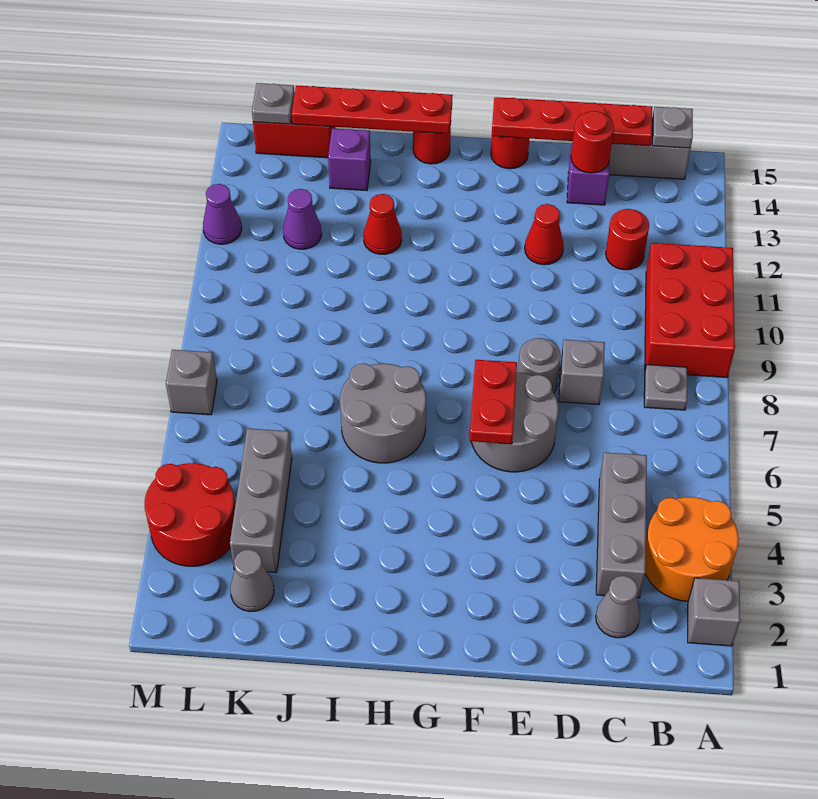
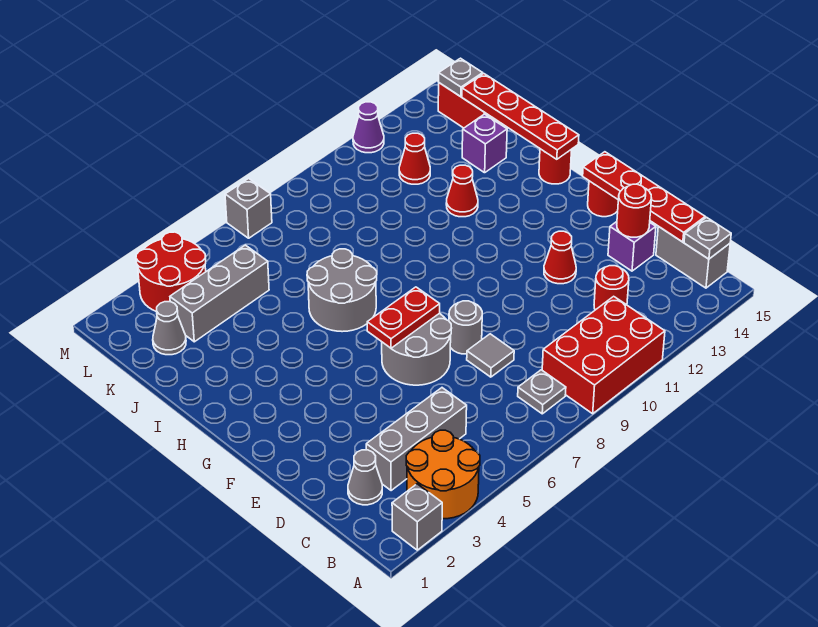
grey brick D8 level 1 -> grey tile D8 level 1
purple cone K12 level 1 -> red cone K12 level 1

